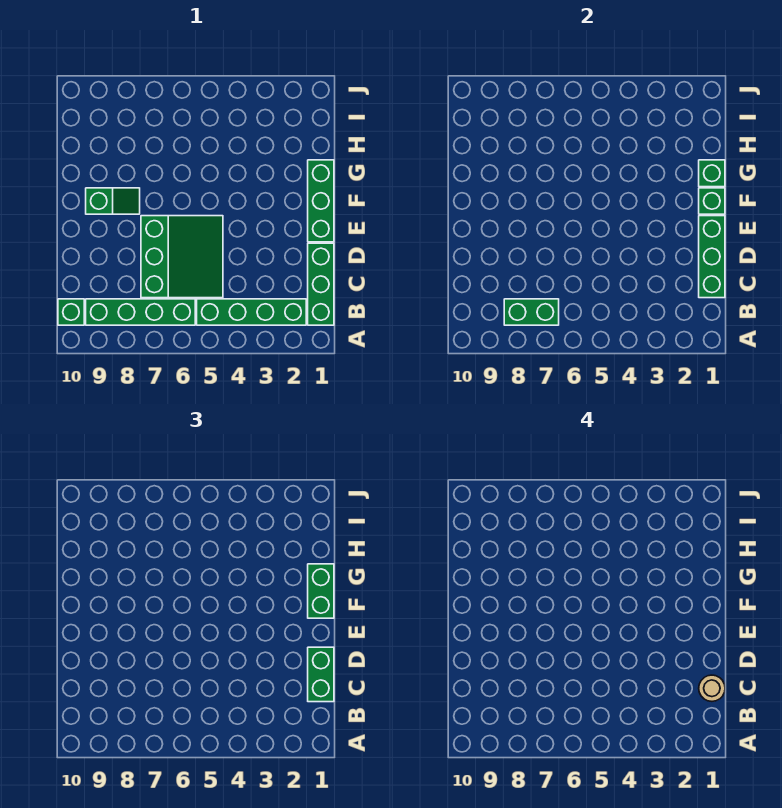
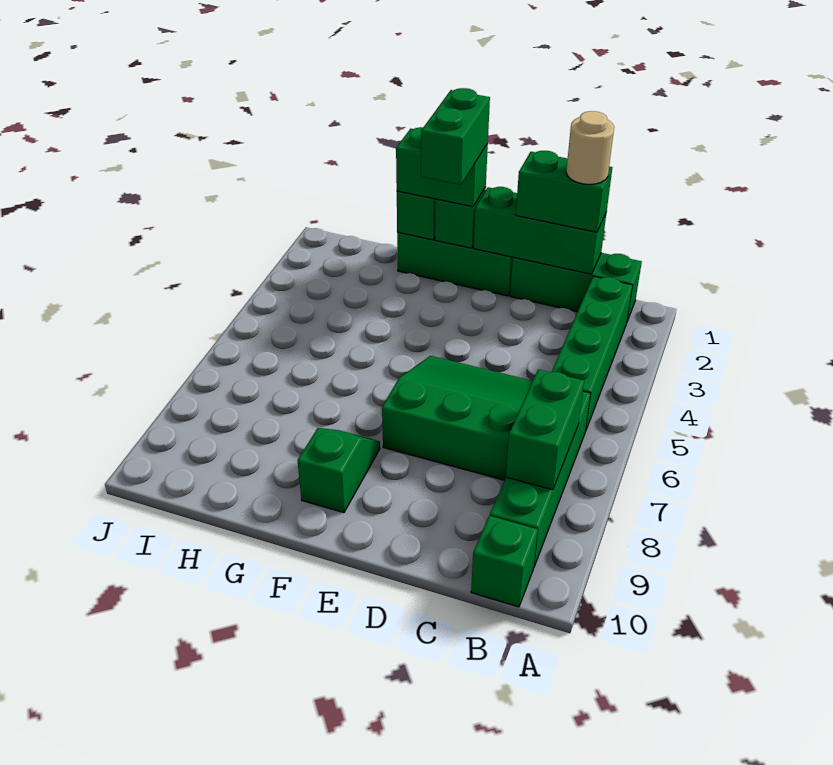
none -> green brick F1:F2 level 4

